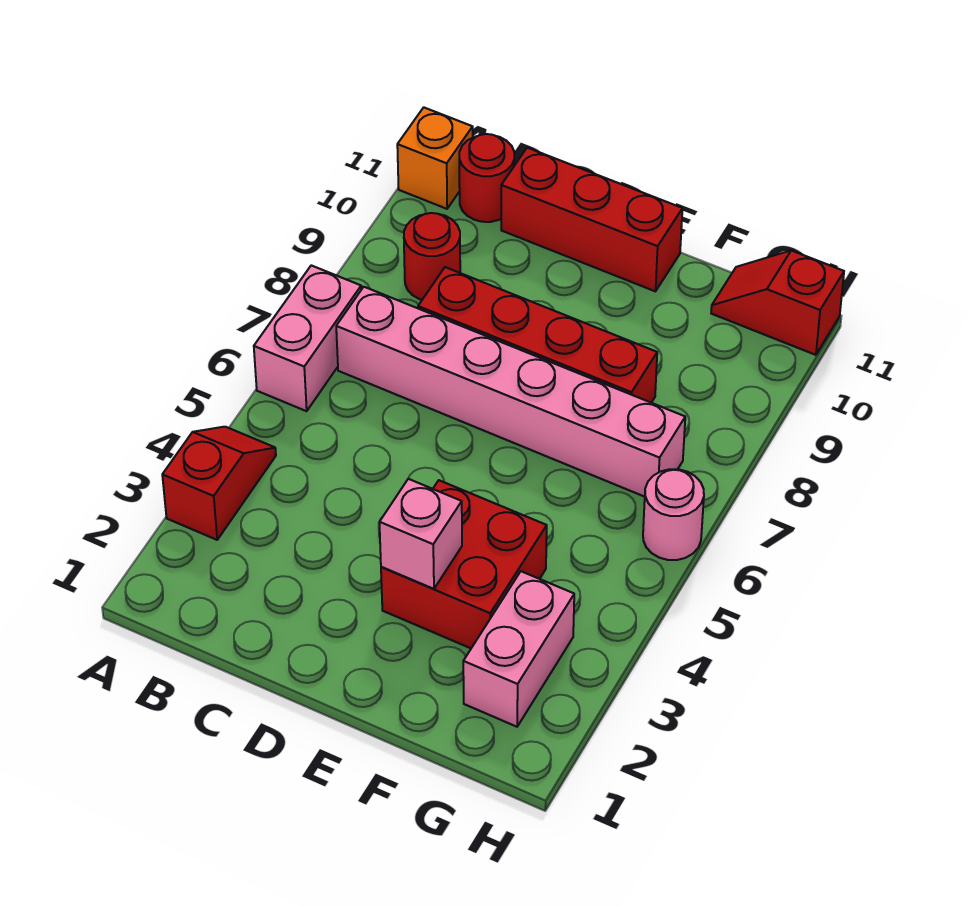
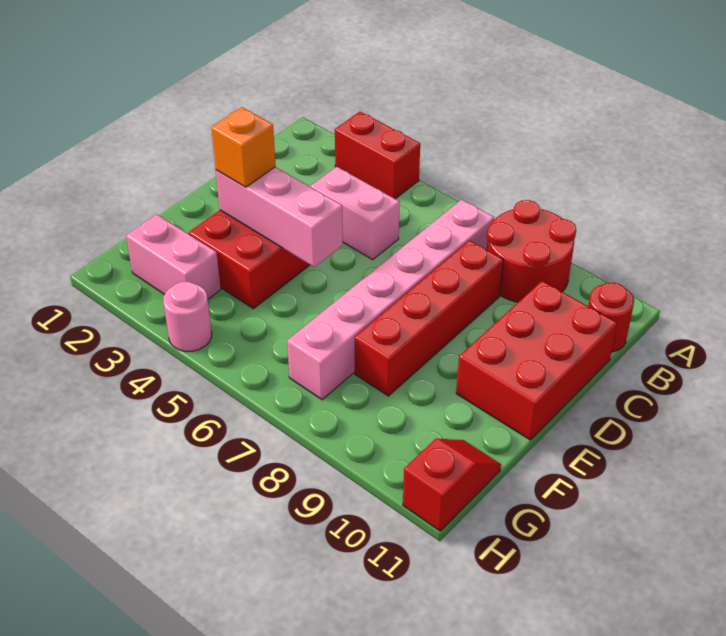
red slope A3:A4 level 1 top 3 -> red brick A3:A4 level 1
pink brick A6:A7 level 1 -> pink brick C4:C5 level 1
orange brick A11 level 1 -> orange brick E3 level 3
red round brick B9 level 1 -> red round brick A8:B9 level 1
red brick C11:E11 level 1 -> red brick C10:E11 level 1
pink brick E3 level 2 -> pink brick E3:E5 level 2
pink round brick H6 level 1 -> pink round brick H4 level 1

